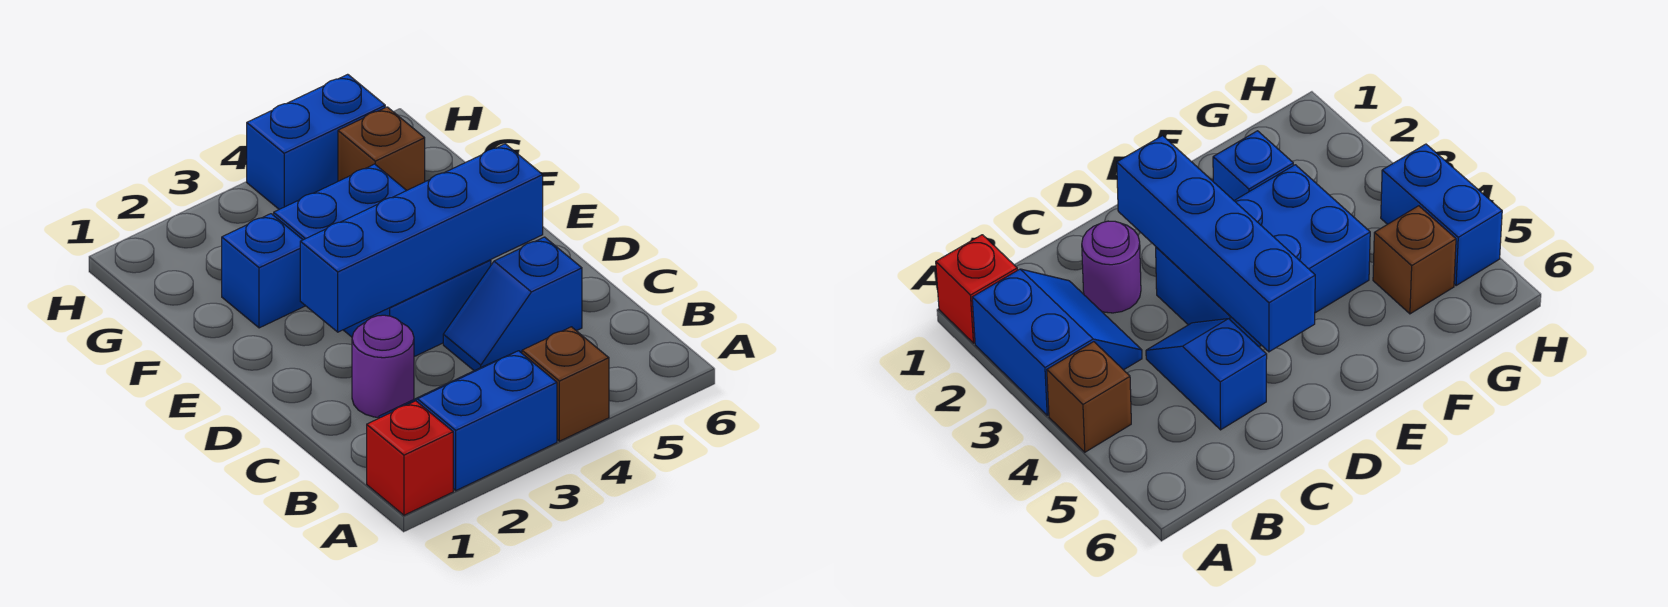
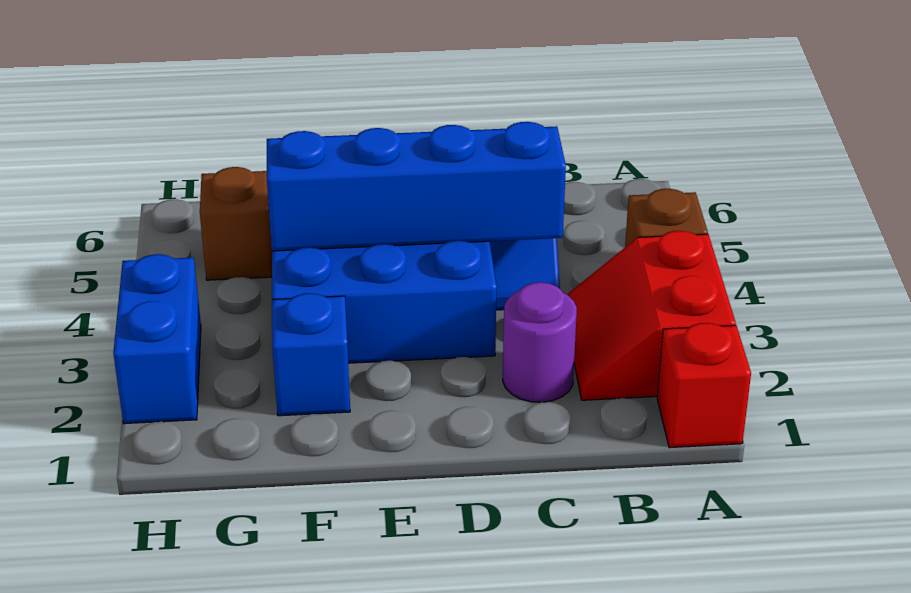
blue slope A2:B3 level 1 top A -> red slope A2:B3 level 1 top A
blue brick D2:D5 level 2 -> blue brick C4:F4 level 2
blue brick H4:H5 level 1 -> blue brick H2:H3 level 1

